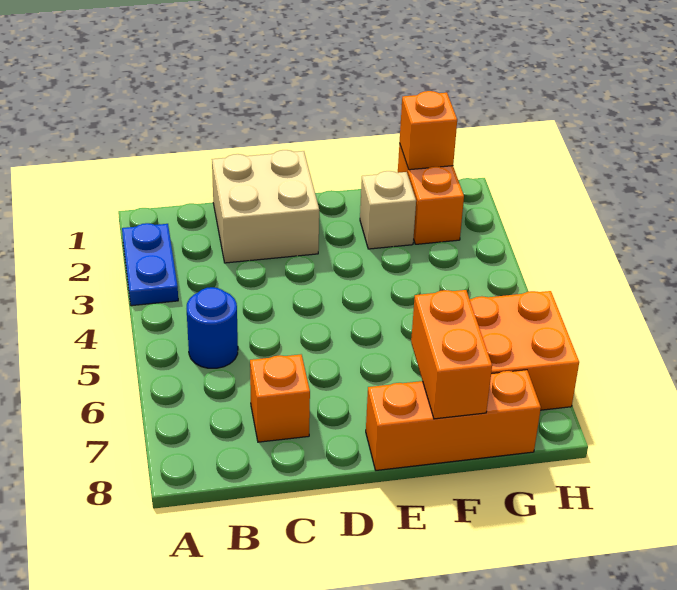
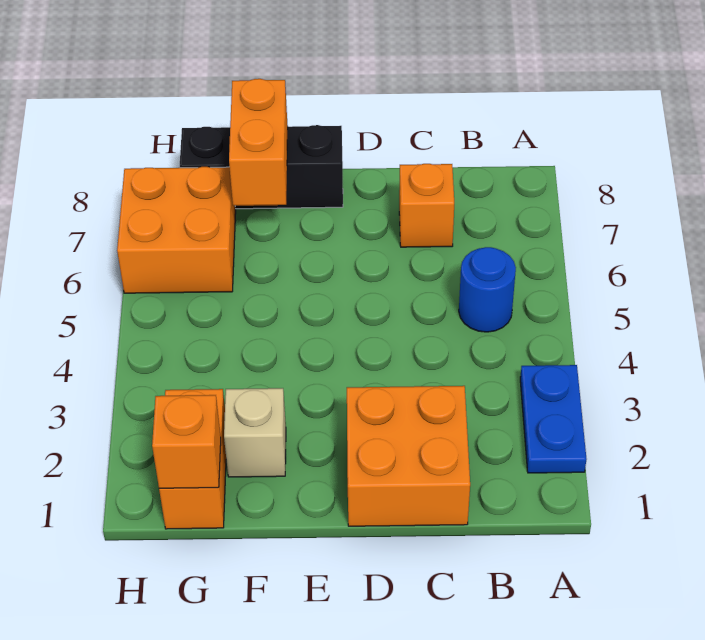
tan brick C1:D2 level 1 -> orange brick C1:D2 level 1
orange brick E8:G8 level 1 -> black brick E8:G8 level 1

